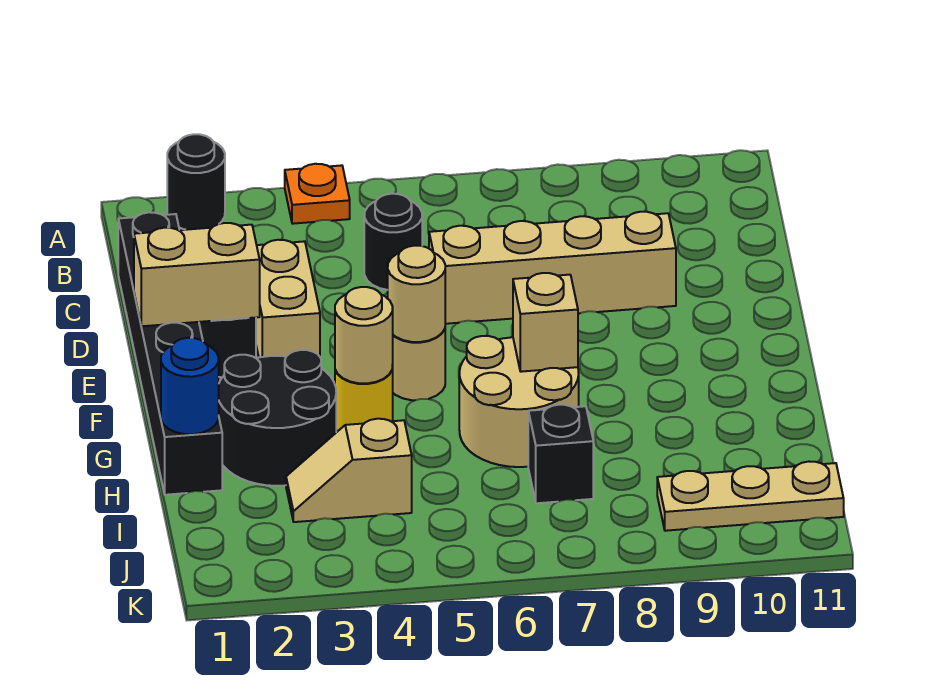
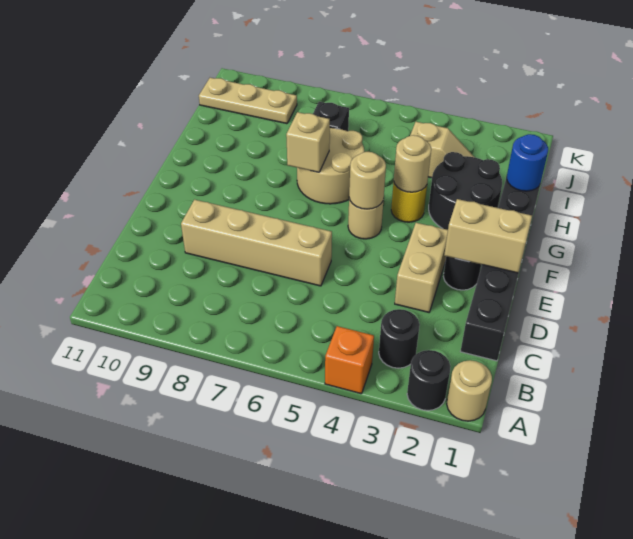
none -> tan round brick A1 level 1
orange plate A4 level 1 -> orange brick A4 level 1
black round brick C5 level 1 -> black round brick B3 level 1

